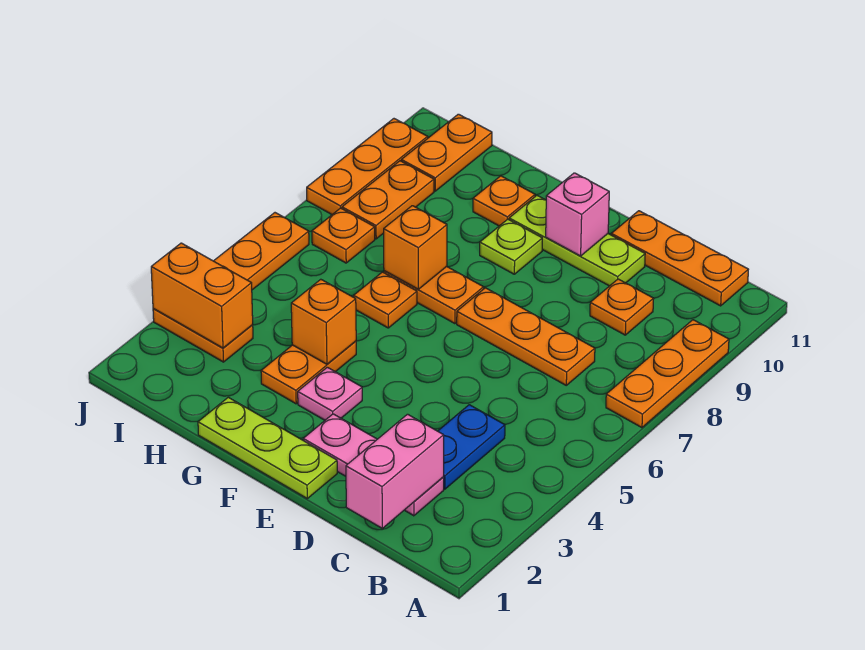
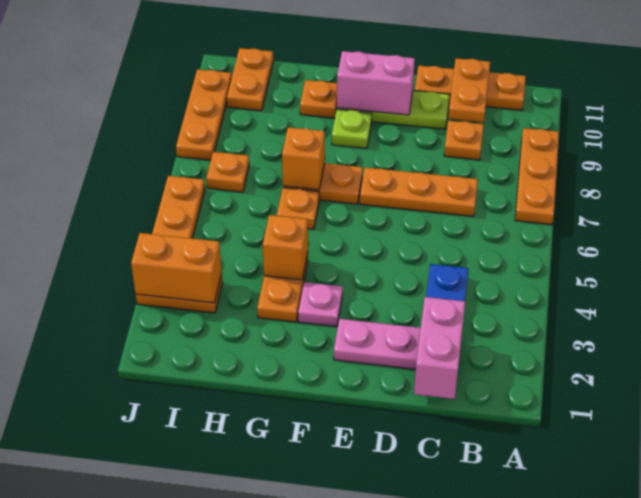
lime plate E1:G1 level 1 -> none
pink brick E10 level 2 -> pink brick E10:F10 level 2
orange plate I8:I9 level 1 -> orange plate C10:C11 level 2

